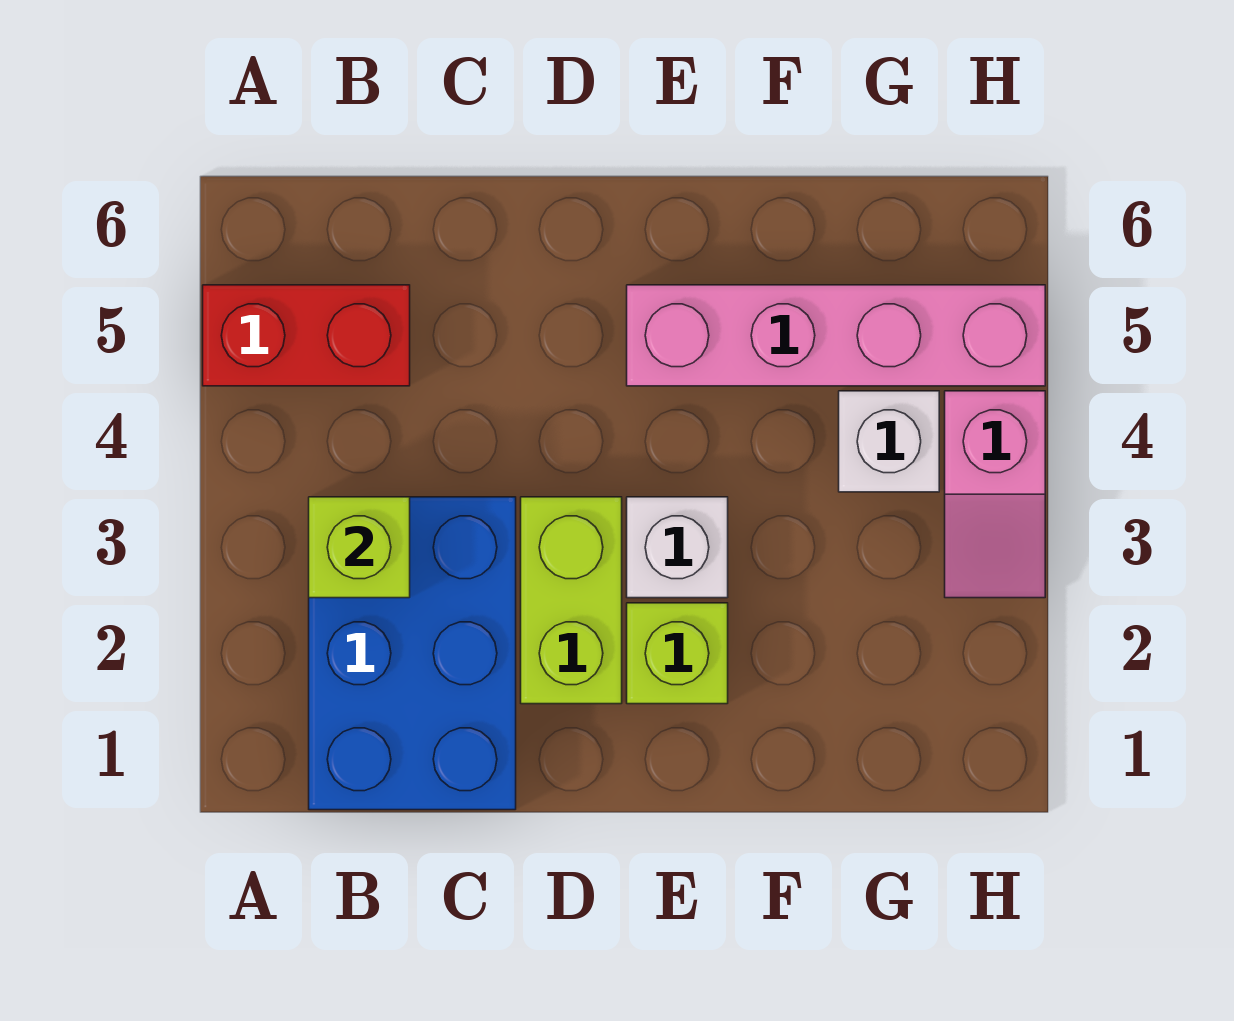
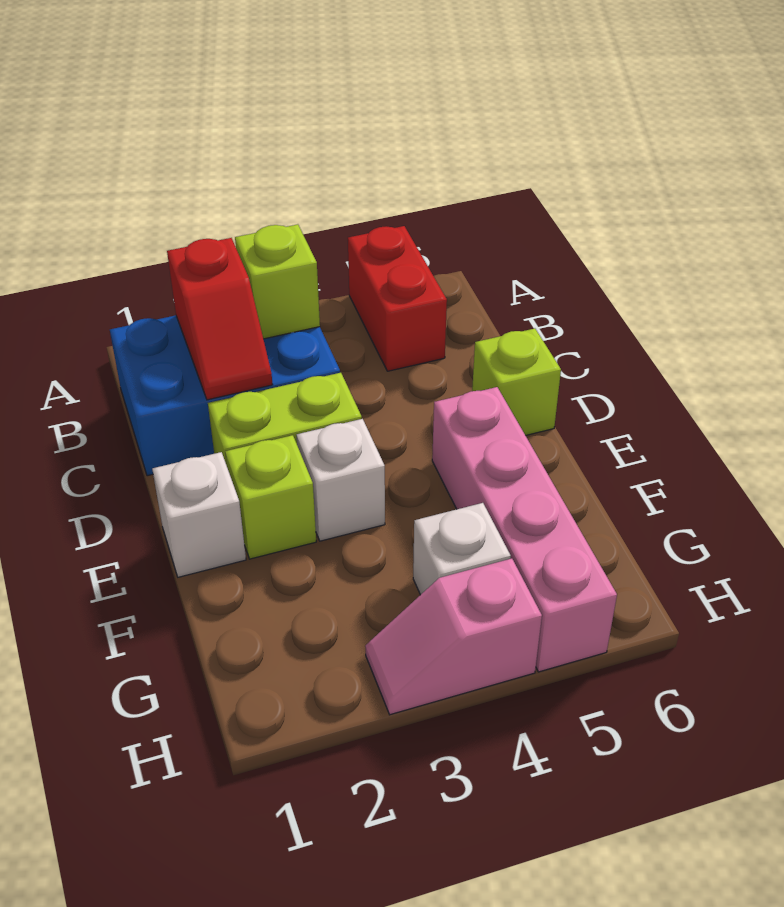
none -> red slope B2:C2 level 2 top B
none -> lime brick D6 level 1
none -> white brick E1 level 1

